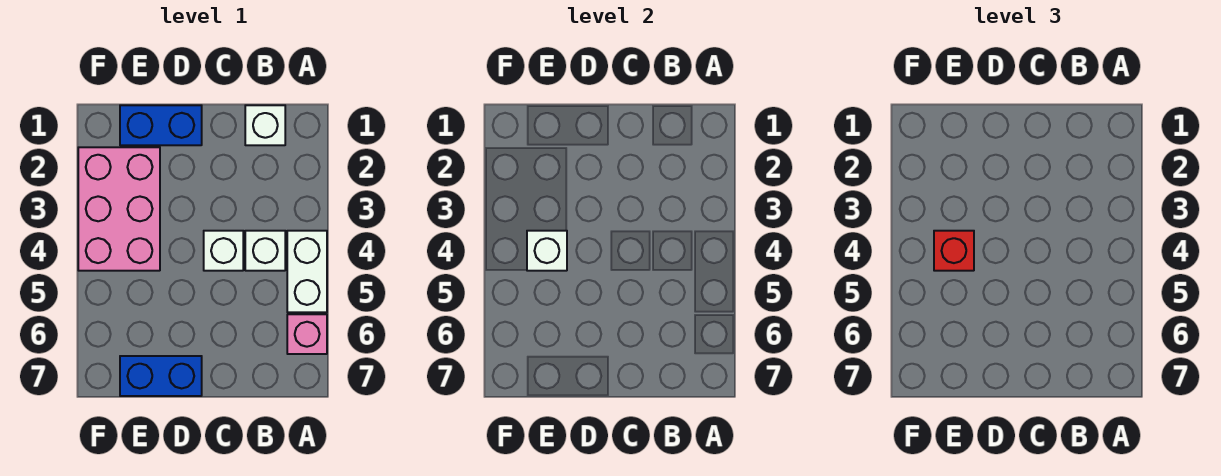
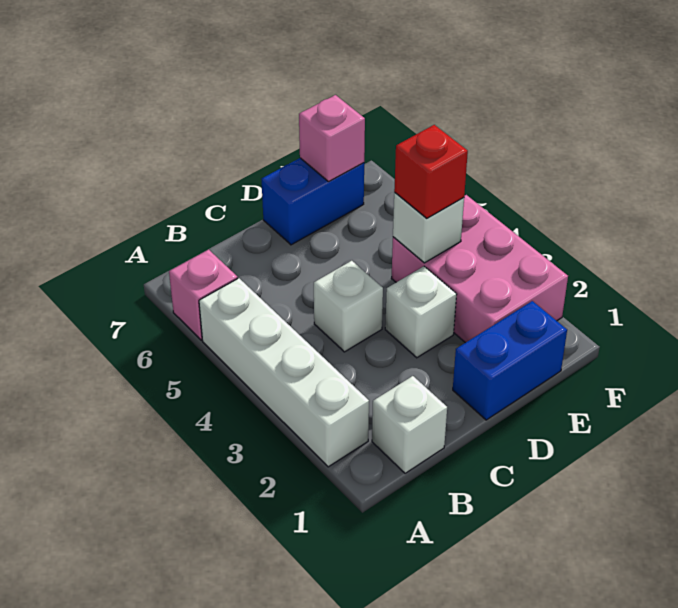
white brick A4:A5 level 1 -> white brick A2:A5 level 1
white brick B4 level 1 -> white brick D3 level 1
none -> pink brick E7 level 2

